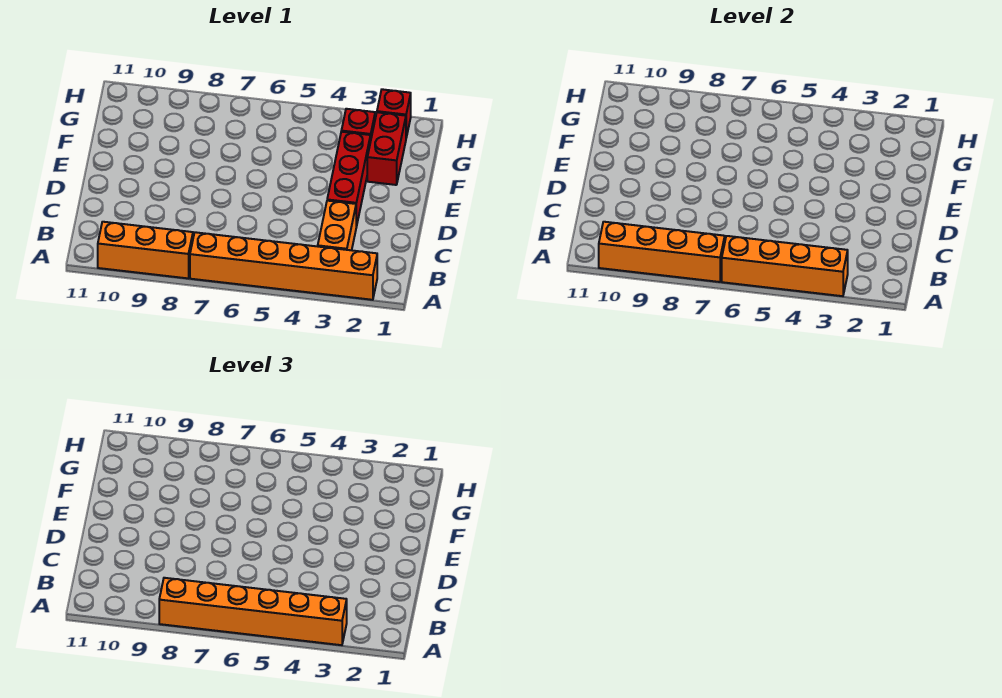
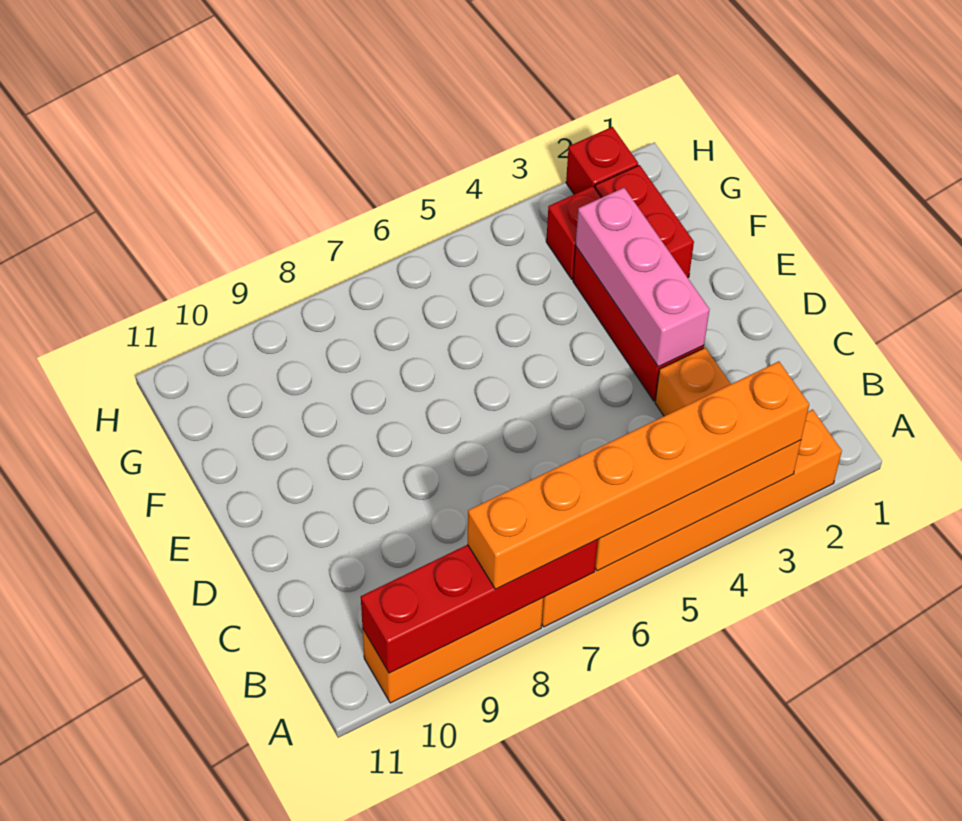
orange brick A7:A10 level 2 -> red brick A7:A10 level 2
none -> pink brick D3:F3 level 2

